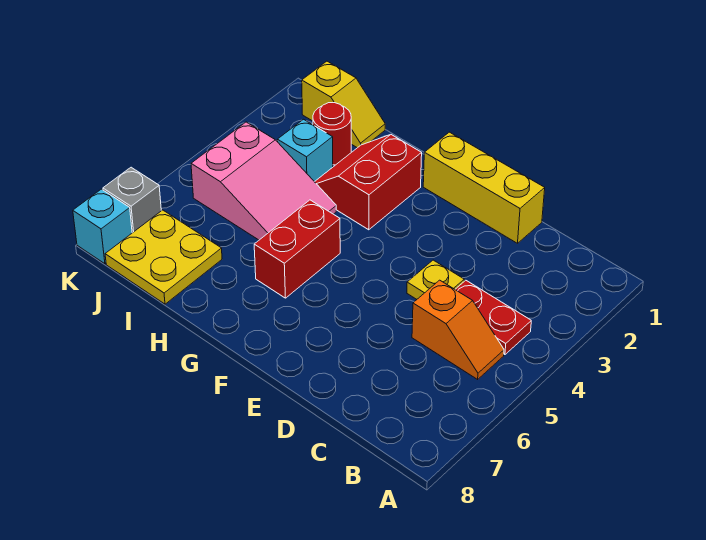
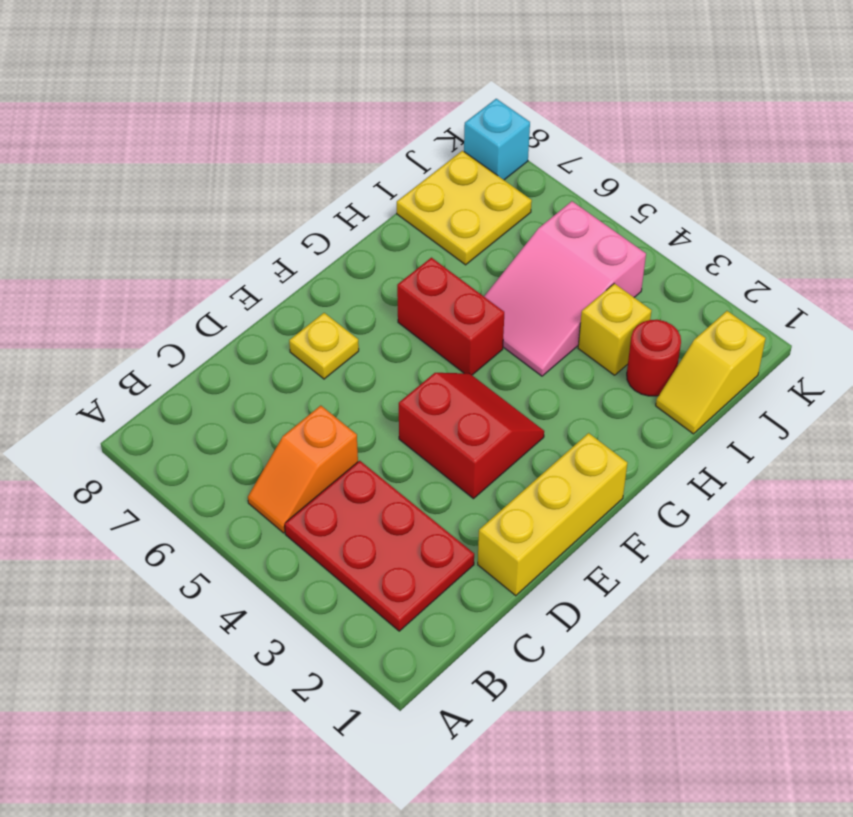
red plate B4:C4 level 1 -> red plate B2:C4 level 1
yellow plate D4 level 1 -> yellow plate E7 level 1
red slope G2:H3 level 1 top G -> red slope E3:F4 level 1 top E
cyan brick I3 level 1 -> yellow brick I3 level 1
grey brick K7 level 1 -> none

